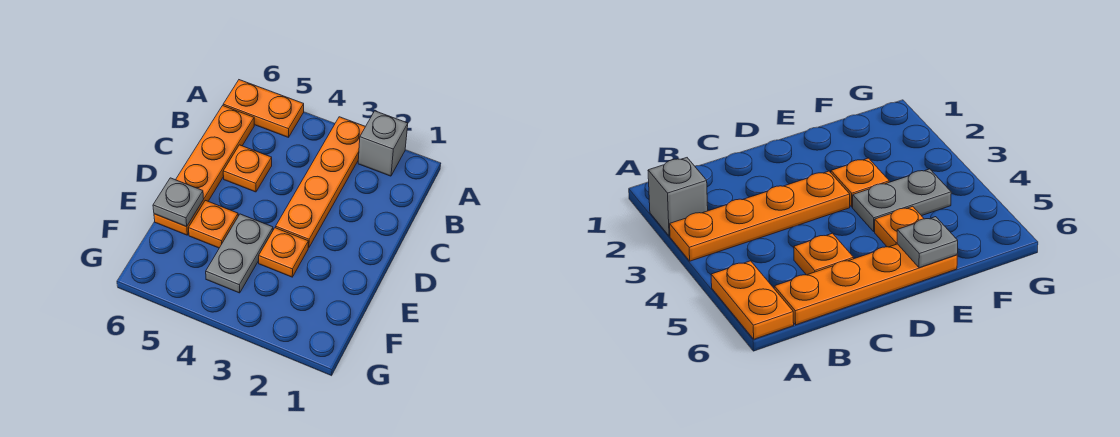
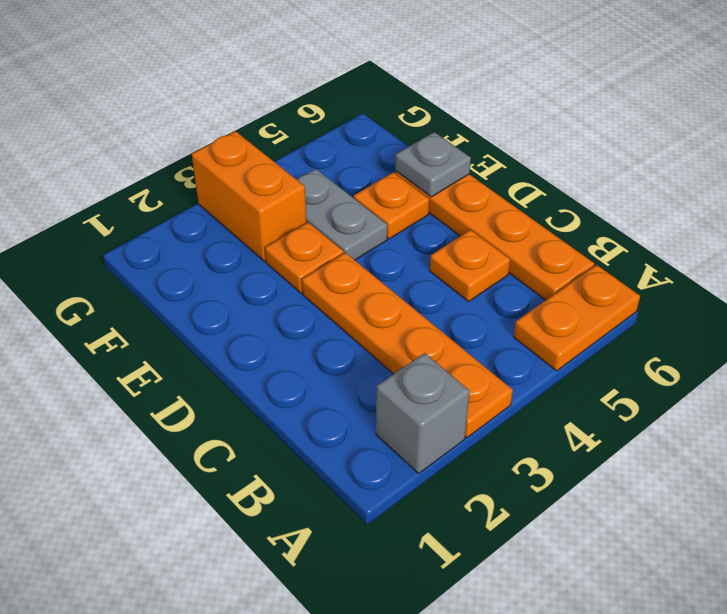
none -> orange brick F3:G3 level 1

